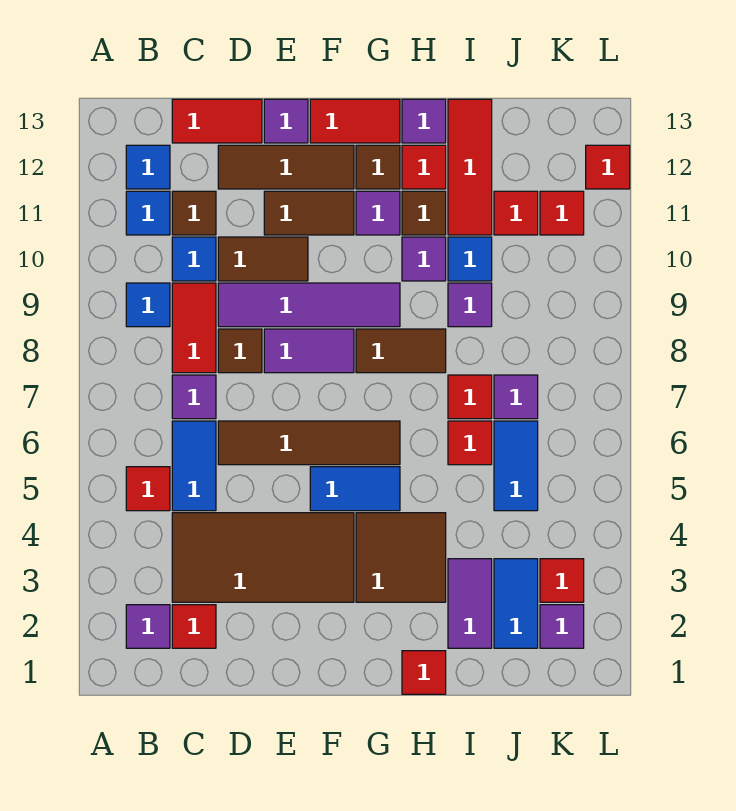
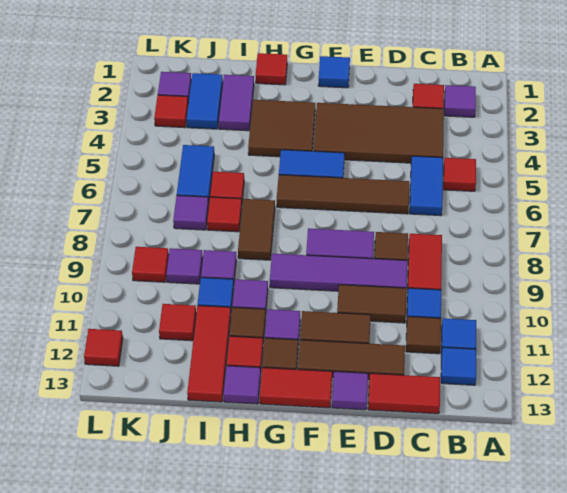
blue tile B9 level 1 -> blue tile F1 level 1
purple tile C7 level 1 -> purple tile J9 level 1
brown tile G8:H8 level 1 -> brown tile H7:H8 level 1
red tile K11 level 1 -> red tile K9 level 1

